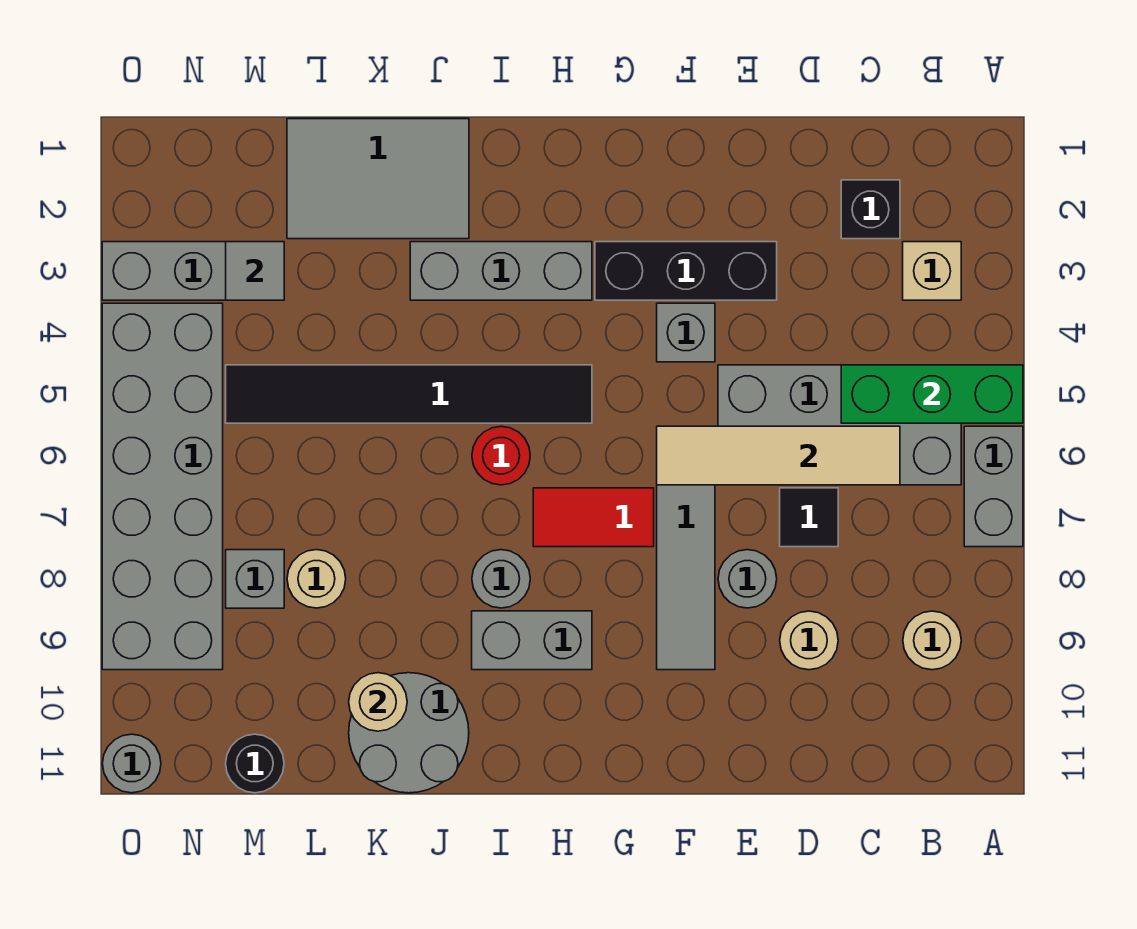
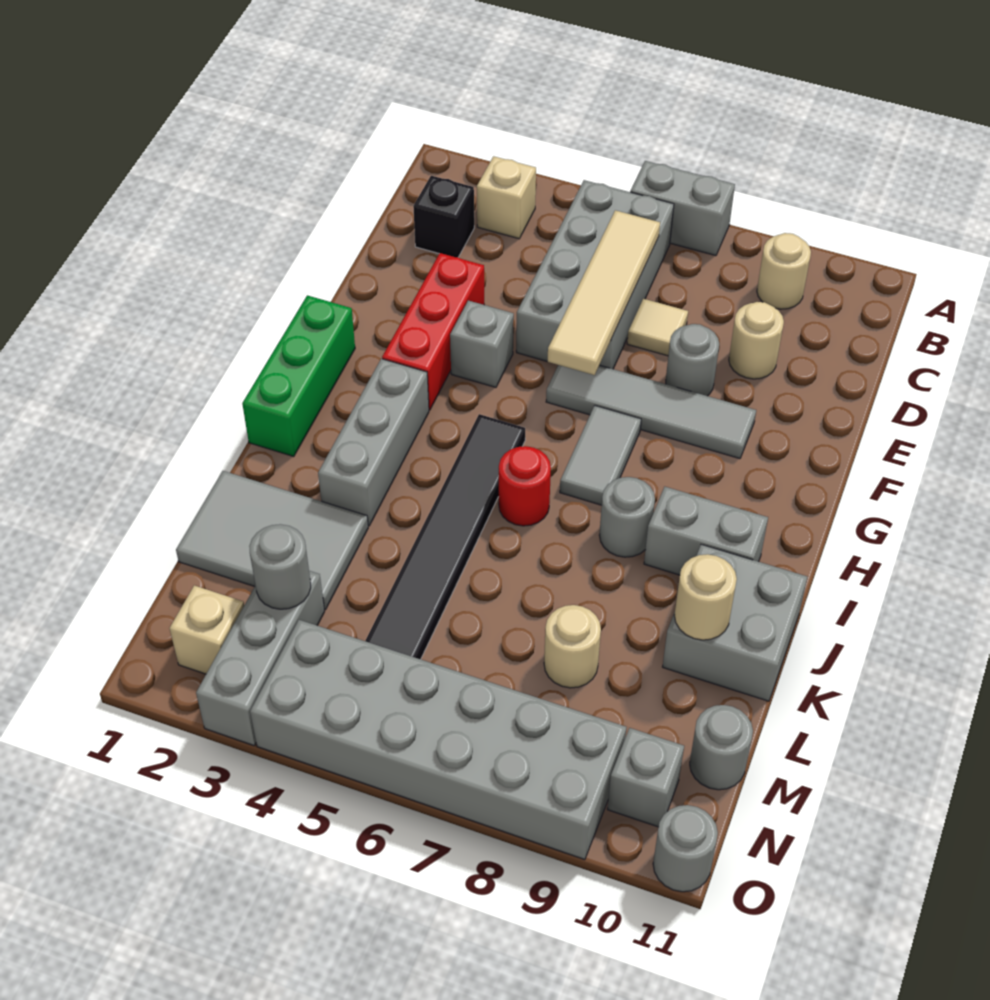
green brick A5:C5 level 2 -> green brick G1:I1 level 1
black tile D7 level 1 -> tan tile D7 level 1
black brick E3:G3 level 1 -> red brick E3:G3 level 1
red tile G7:H7 level 1 -> grey tile G7:H7 level 1
grey brick H9:I9 level 1 -> grey brick I9:I10 level 1
grey tile J1:L2 level 1 -> grey tile K1:L3 level 1
grey round brick J10:K11 level 1 -> grey brick J10:K11 level 1
grey tile M3 level 2 -> grey round brick M3 level 2
grey brick M8 level 1 -> grey brick N10 level 1
black round brick M11 level 1 -> grey round brick M11 level 1
none -> tan brick N2 level 1

